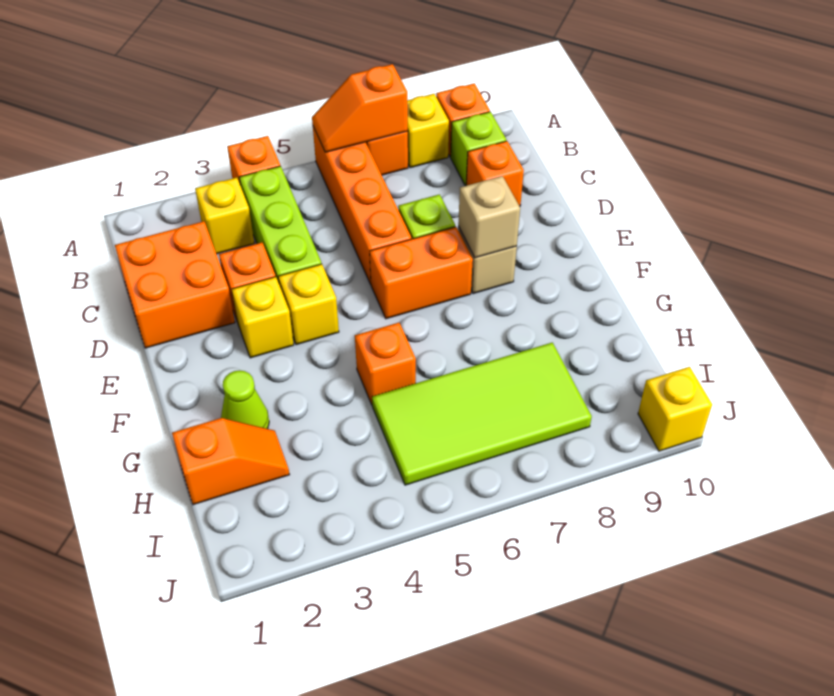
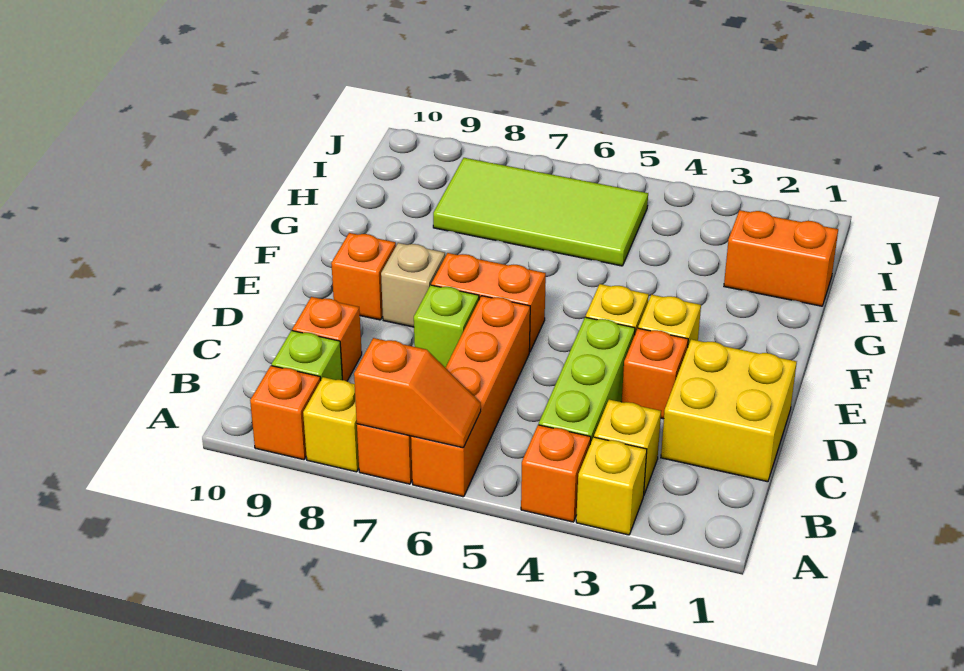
orange brick C1:D2 level 1 -> yellow brick C1:D2 level 1
tan brick E8 level 2 -> none
lime cone G2 level 1 -> none
orange brick G5 level 1 -> orange brick E9 level 1
orange slope H1:H2 level 1 top 1 -> orange brick H1:H2 level 1
yellow brick J10 level 1 -> yellow brick A3 level 1

